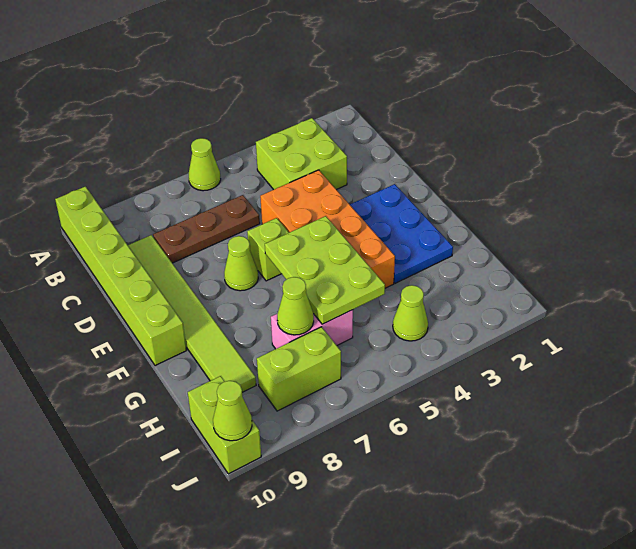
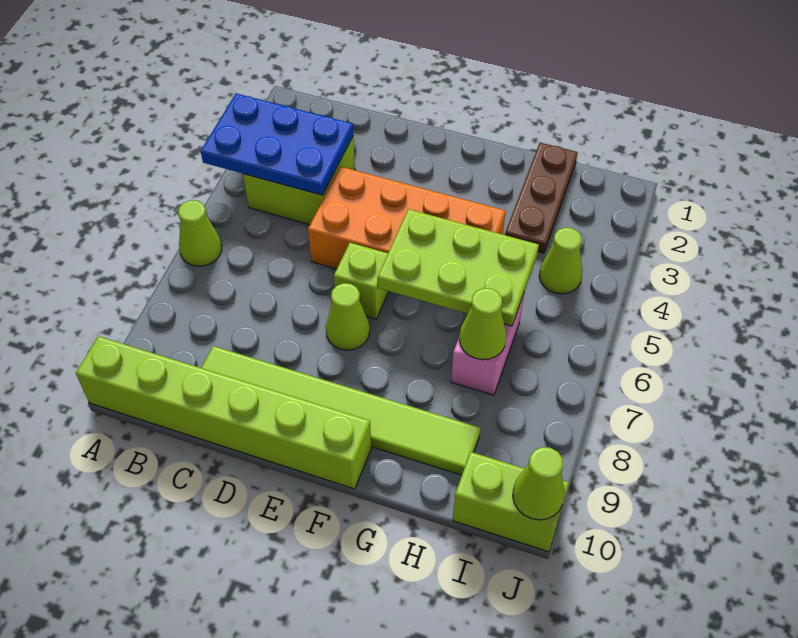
brown plate C6:C8 level 1 -> brown plate H1:H3 level 1
blue plate E2:G3 level 1 -> blue plate A3:C4 level 2
lime brick I7:I8 level 1 -> none

